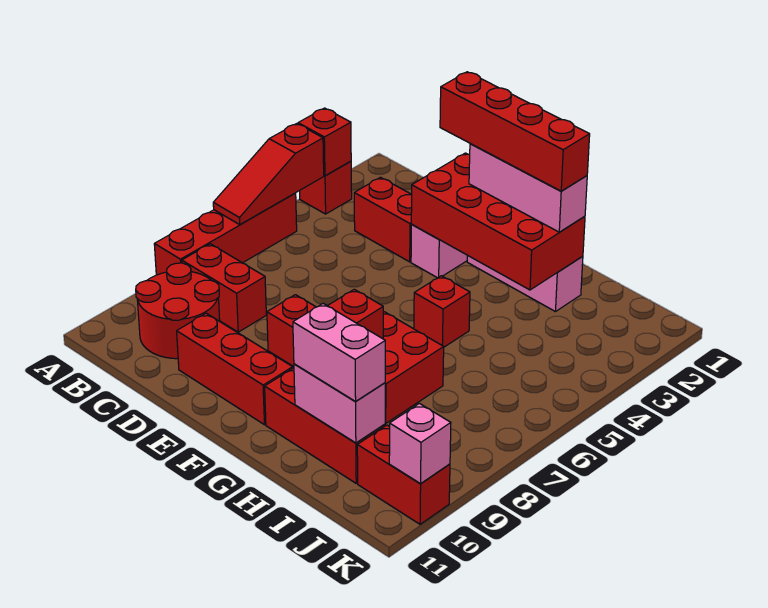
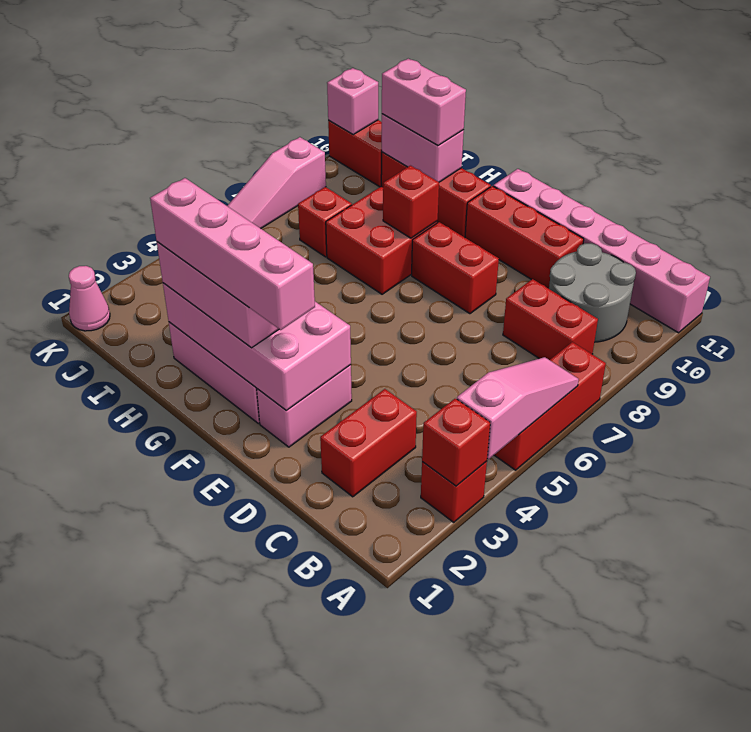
red slope A4:A6 level 2 top 4 -> pink slope A4:A6 level 2 top 4
red brick A5:A8 level 1 -> red brick A5:A7 level 1
none -> pink brick A11:F11 level 1
red round brick B9:C10 level 1 -> grey round brick B9:C10 level 1
red brick C3:D3 level 1 -> red brick C2:C3 level 1
red brick E2:H3 level 2 -> pink brick E2:H3 level 2
red brick E2:H2 level 4 -> pink brick E2:H2 level 4
red brick G5 level 1 -> red brick I7 level 1
none -> pink cone K1 level 1
none -> pink slope K6:K8 level 1 top 8

